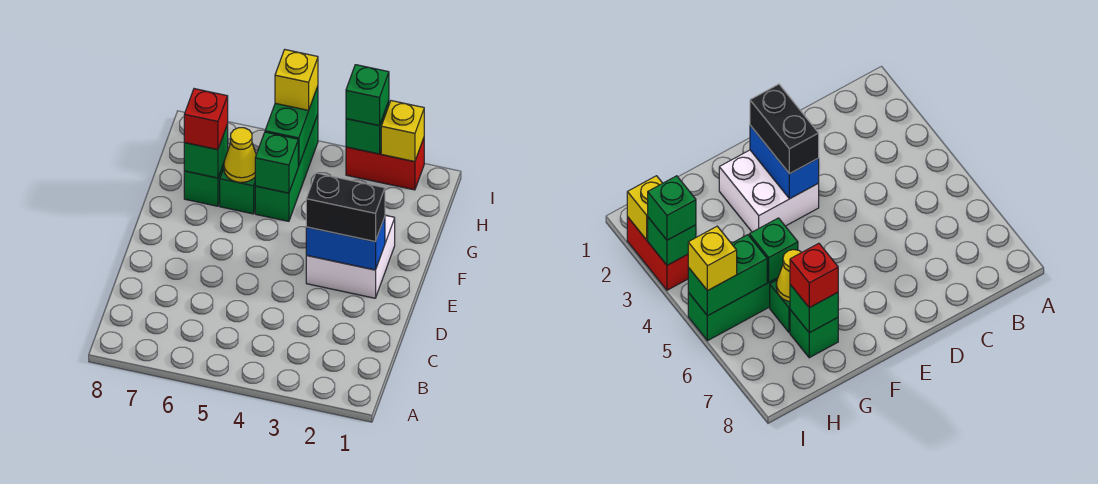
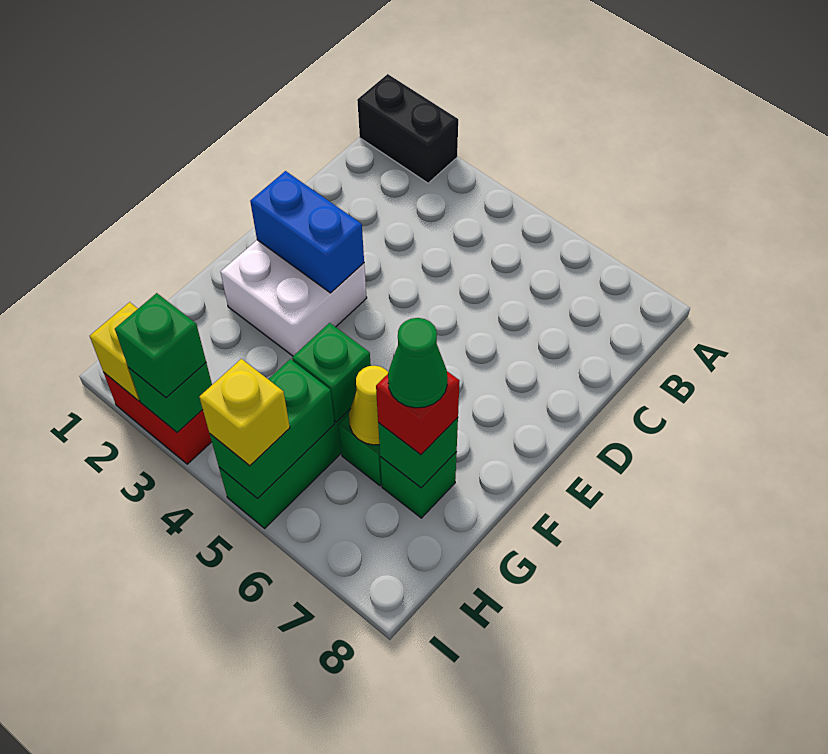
black brick E2:E3 level 3 -> black brick A1:A2 level 1
none -> green cone G7 level 4

